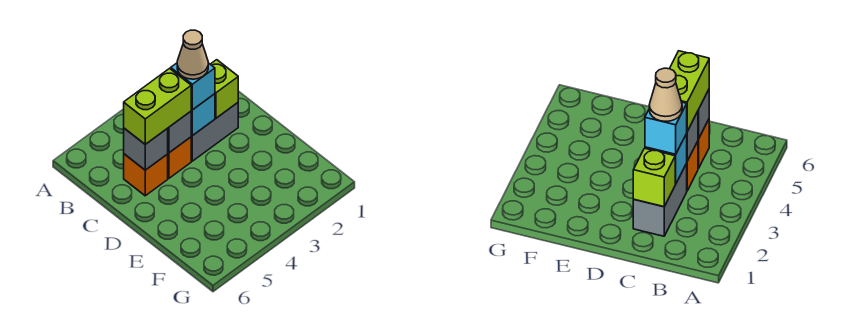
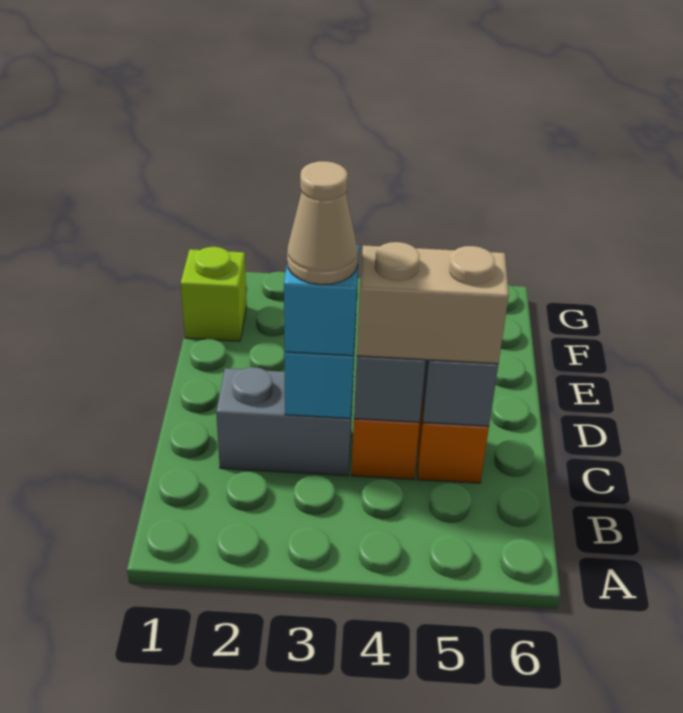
lime brick C2 level 2 -> lime brick F1 level 1
lime brick C4:C5 level 3 -> tan brick C4:C5 level 3

